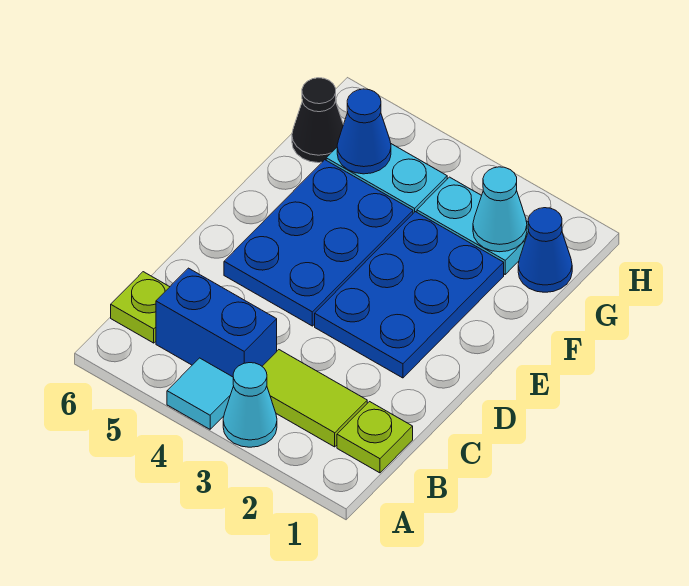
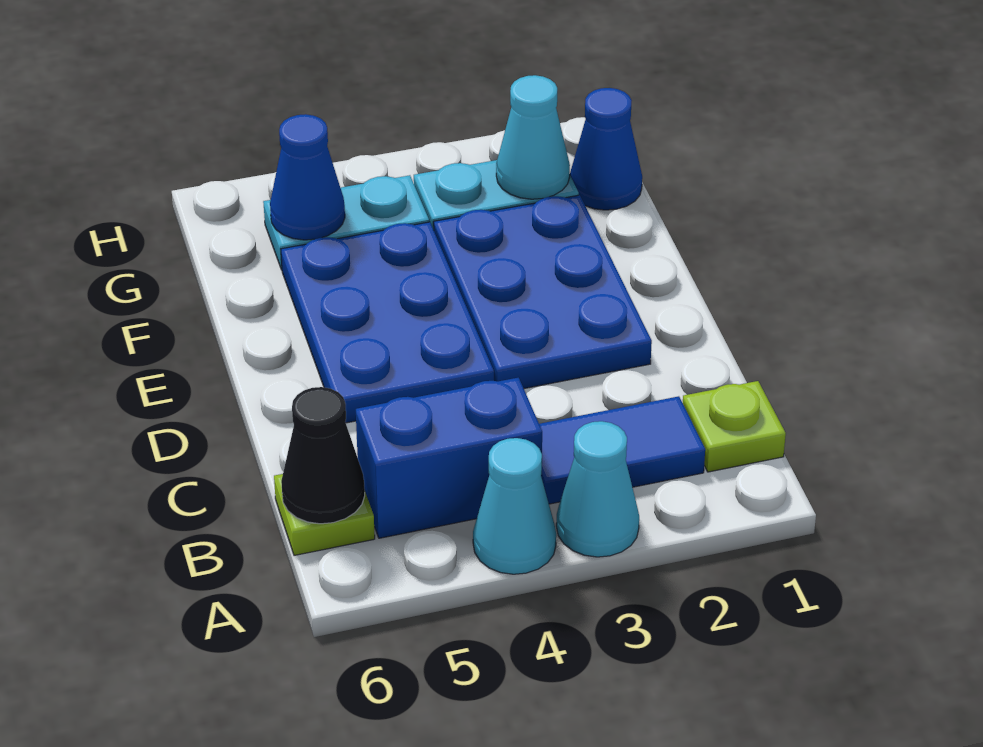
cyan tile A4 level 1 -> cyan cone A4 level 1
lime tile B2:B3 level 1 -> blue tile B2:B3 level 1
black cone G6 level 1 -> black cone B6 level 2

